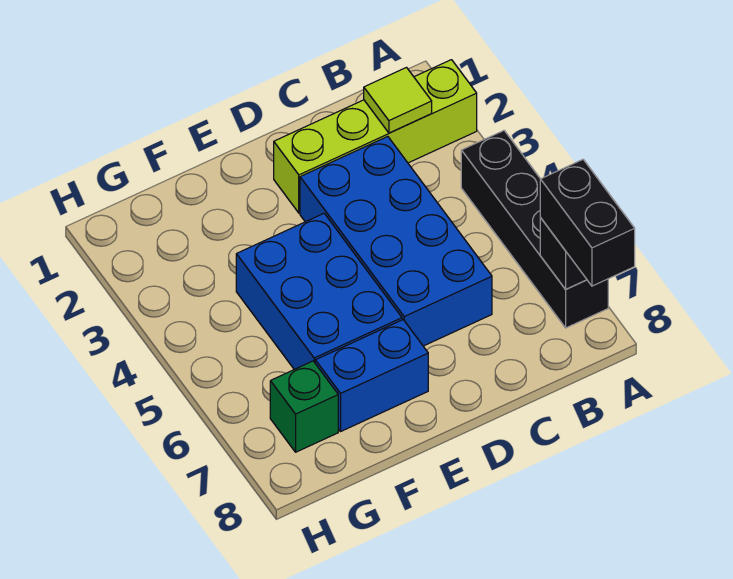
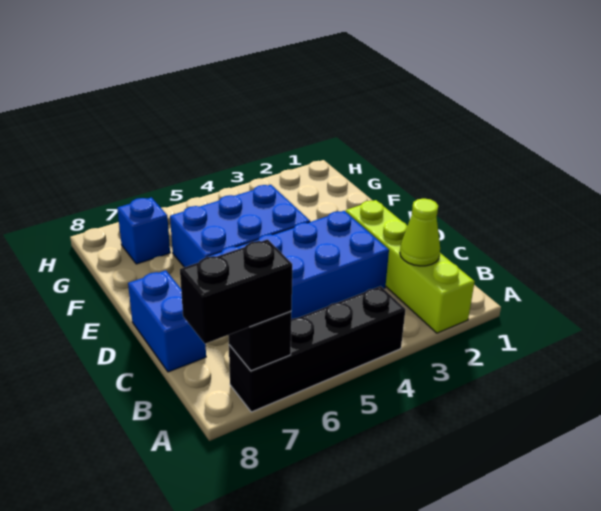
lime tile B2 level 2 -> lime cone B2 level 2
blue brick E7:F7 level 1 -> blue brick C8:D8 level 1
green brick G7 level 1 -> blue brick G7 level 1

